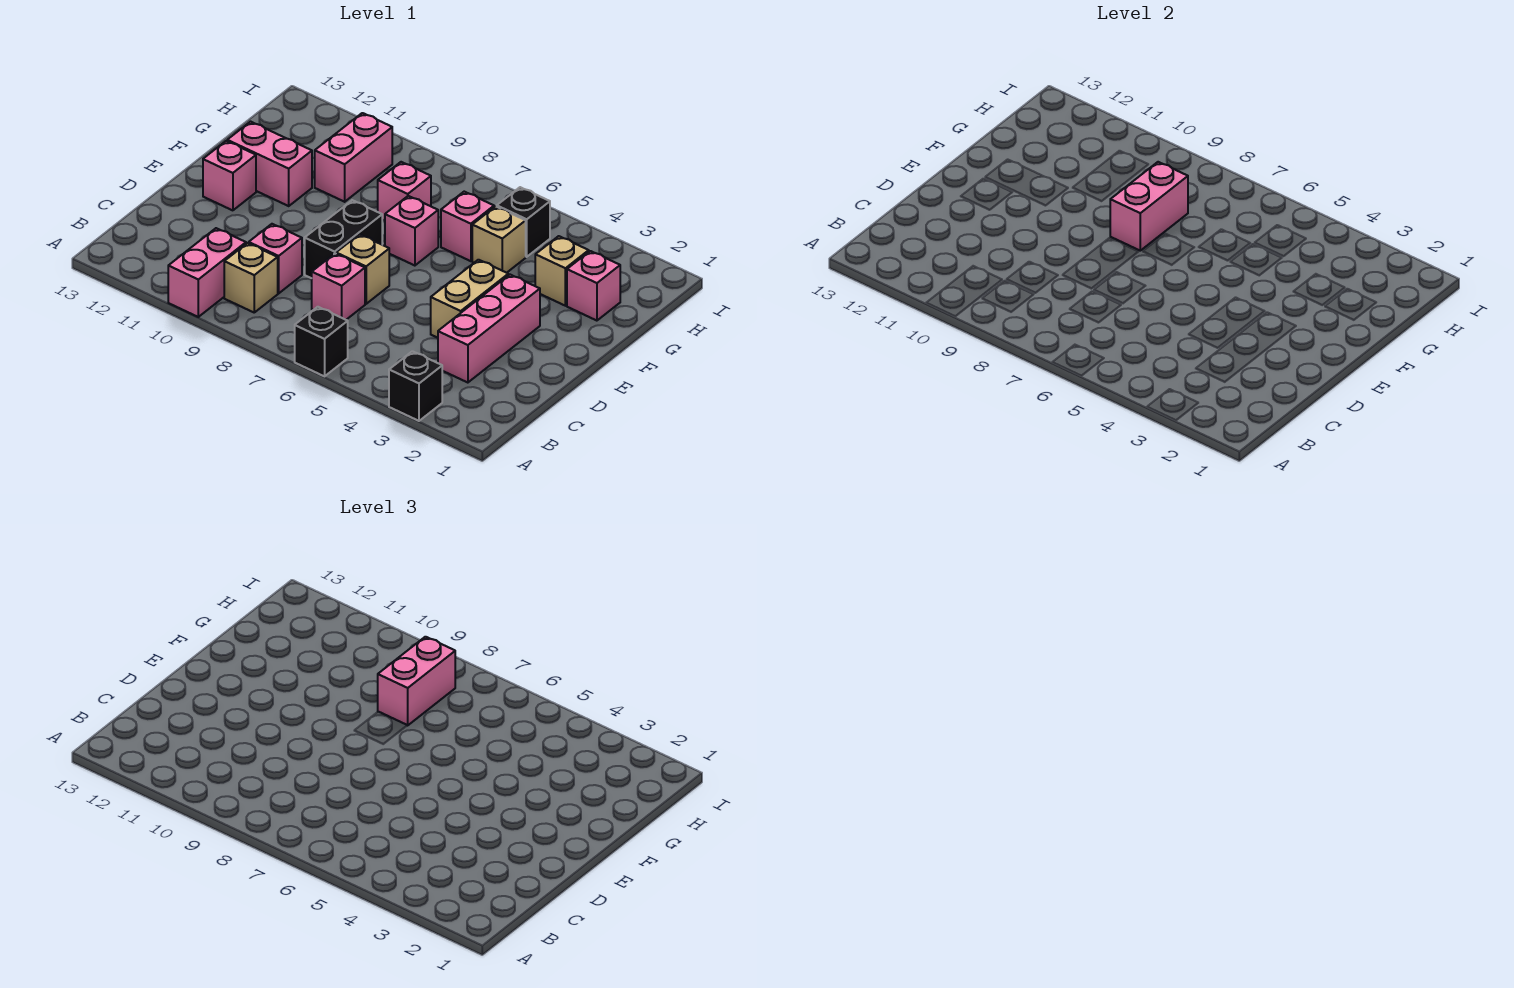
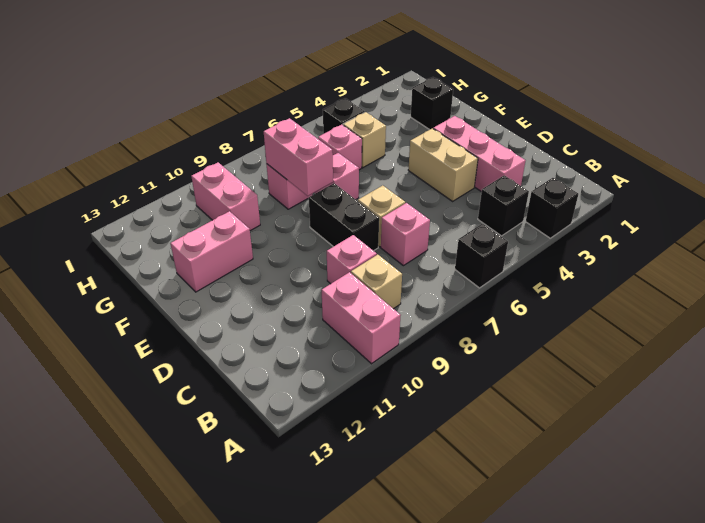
none -> black brick B4 level 1
pink brick E12 level 1 -> none
pink brick G2 level 1 -> black brick G2 level 1
tan brick G3 level 1 -> none
pink brick G8:H8 level 3 -> none

